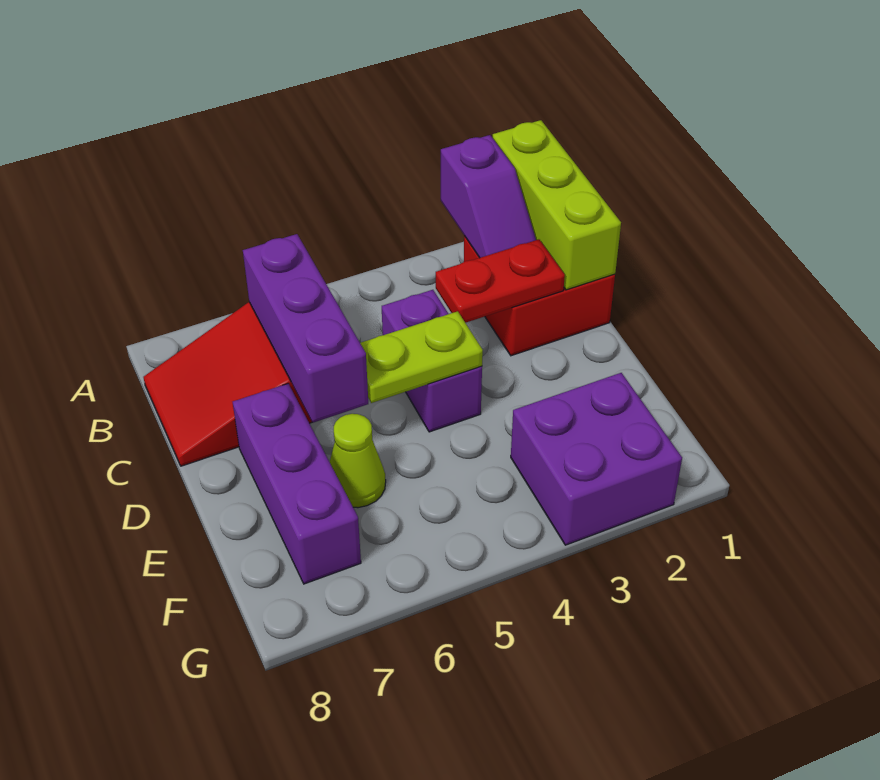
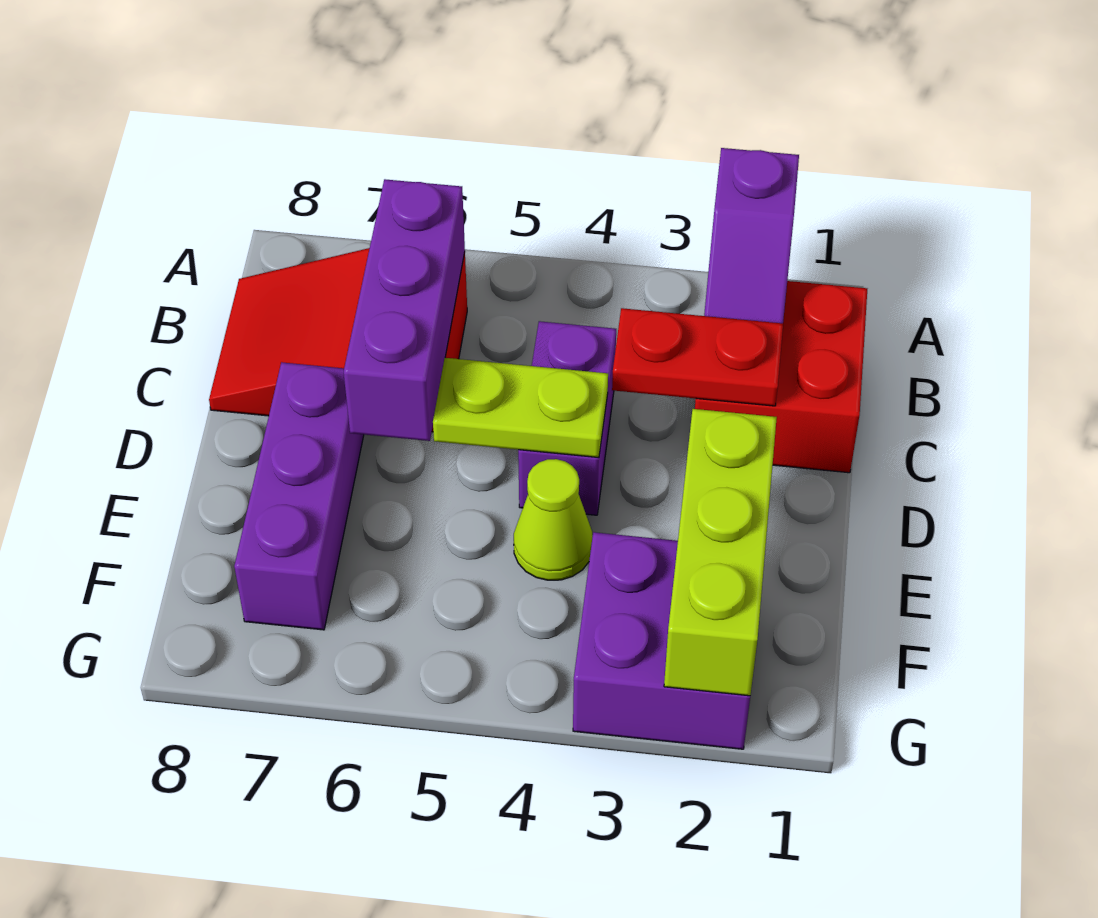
lime brick A1:C1 level 2 -> lime brick E2:G2 level 2
lime cone E6 level 1 -> lime cone E4 level 1

